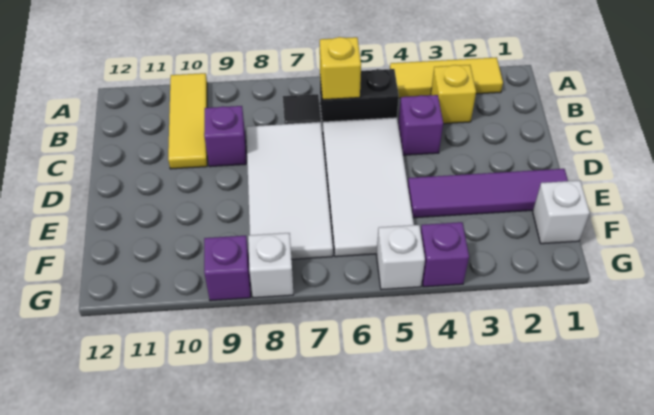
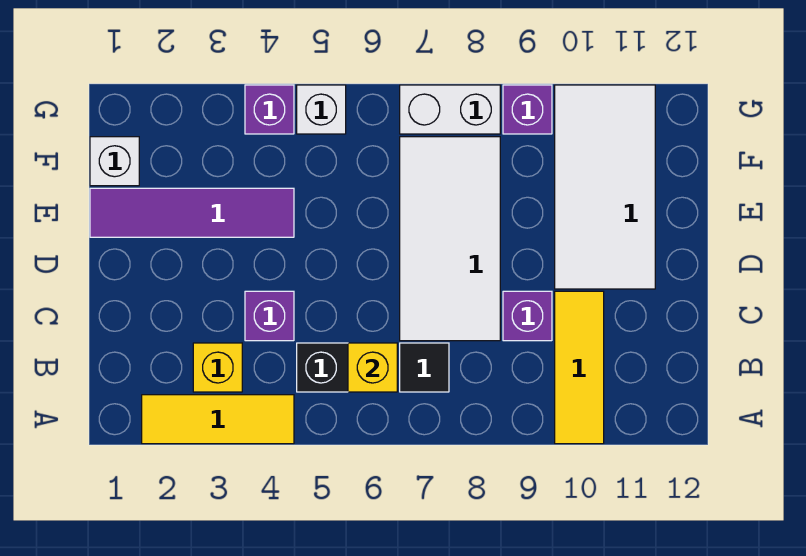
white tile C5:F6 level 1 -> white tile D10:G11 level 1
white brick G8 level 1 -> white brick G7:G8 level 1

